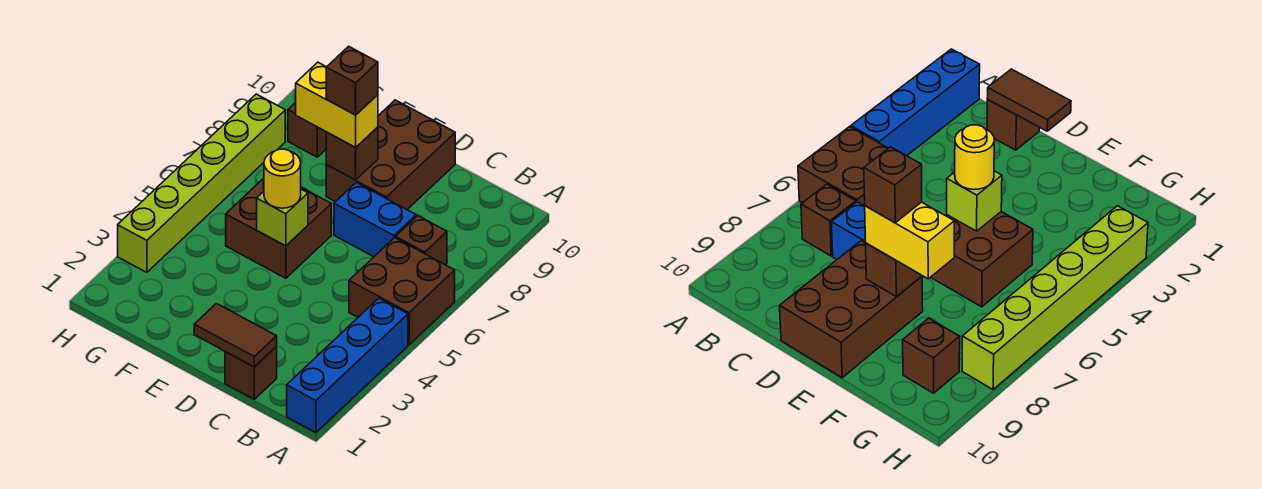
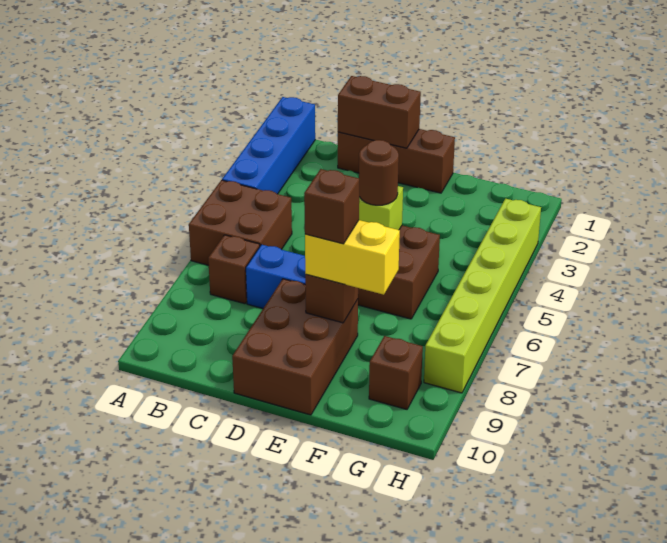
brown brick C1 level 1 -> brown brick C1:E1 level 1
brown tile C1:D1 level 2 -> brown brick C1:D1 level 2
yellow round brick E5 level 3 -> brown round brick E5 level 3

